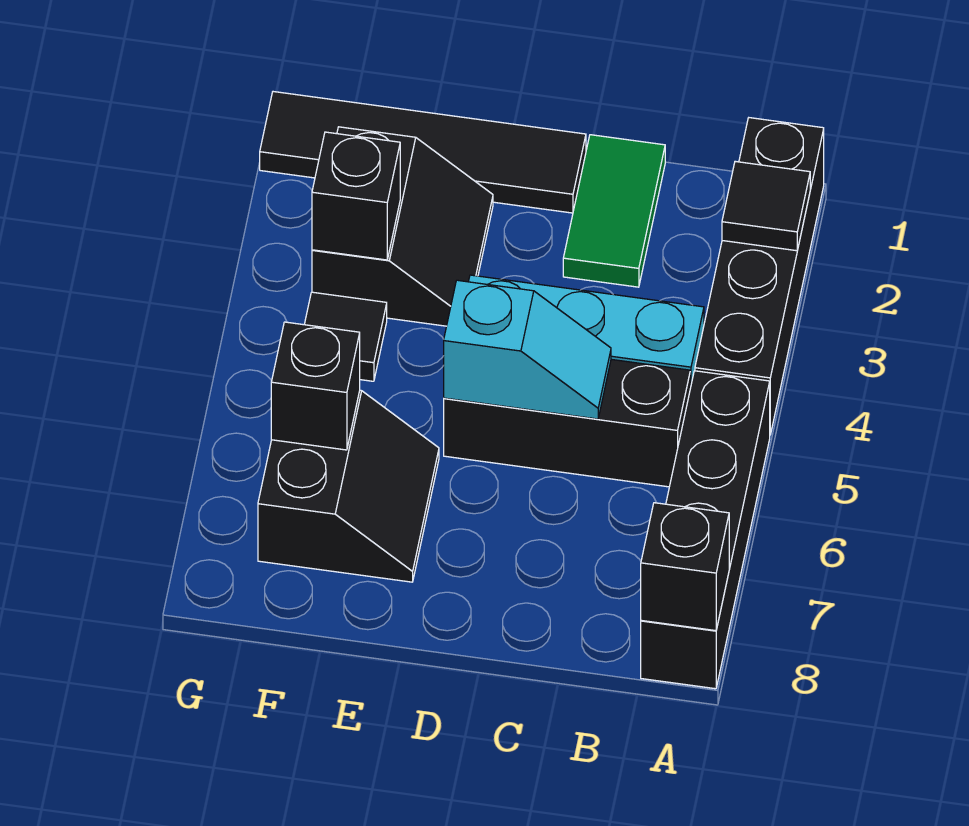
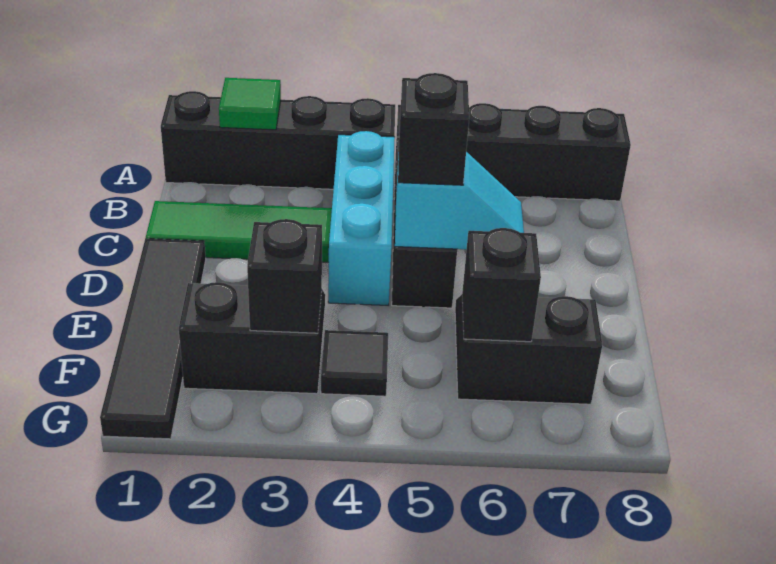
black tile A2 level 2 -> green tile A2 level 2
black brick A8 level 2 -> black brick D5 level 3
green tile C1:C2 level 1 -> green tile C1:C3 level 1
cyan slope C5:D5 level 2 top D -> cyan slope D5:D6 level 2 top 5

